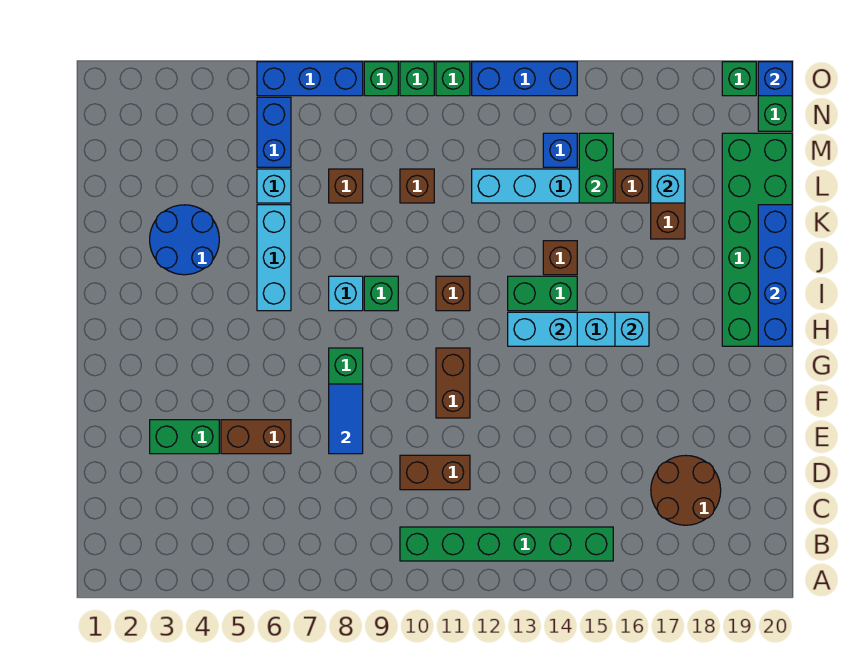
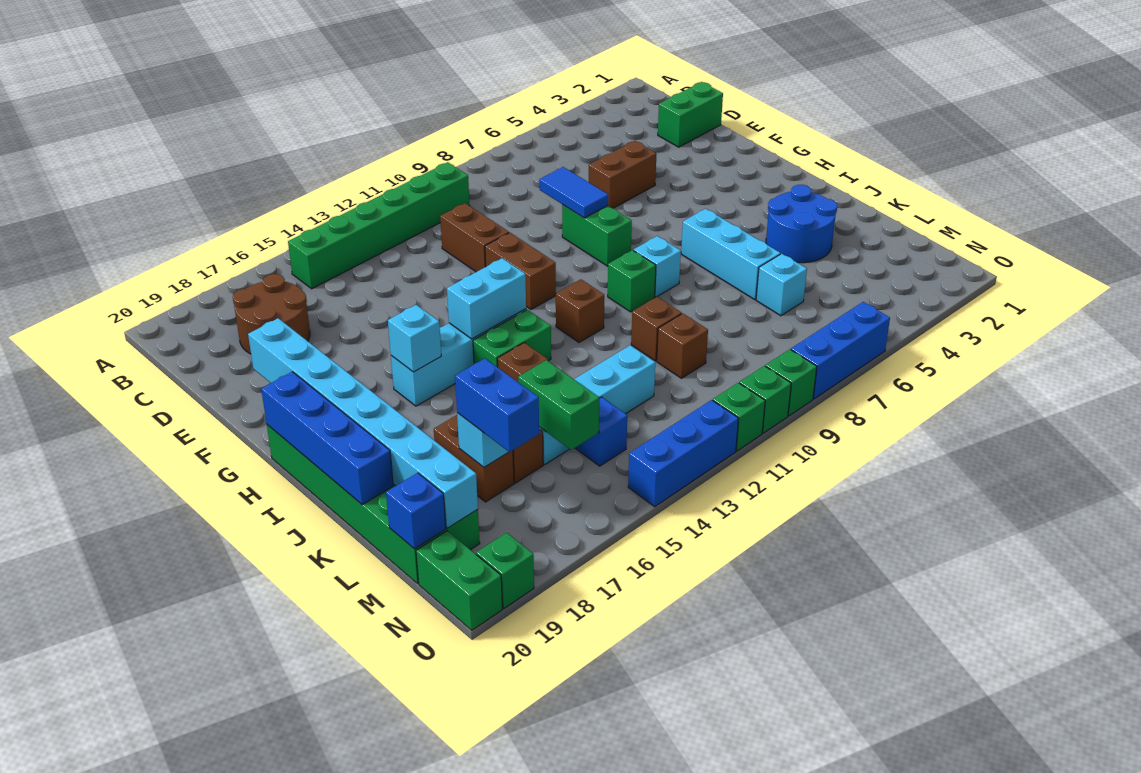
brown brick D10:D11 level 1 -> brown brick D11:E11 level 1
green brick E3:E4 level 1 -> green brick D1:D2 level 1
none -> cyan brick F19:M19 level 2
brown brick L8 level 1 -> brown brick K10 level 1
blue brick M6:N6 level 1 -> blue brick L17:M17 level 3
blue brick O20 level 2 -> blue brick M20 level 2

